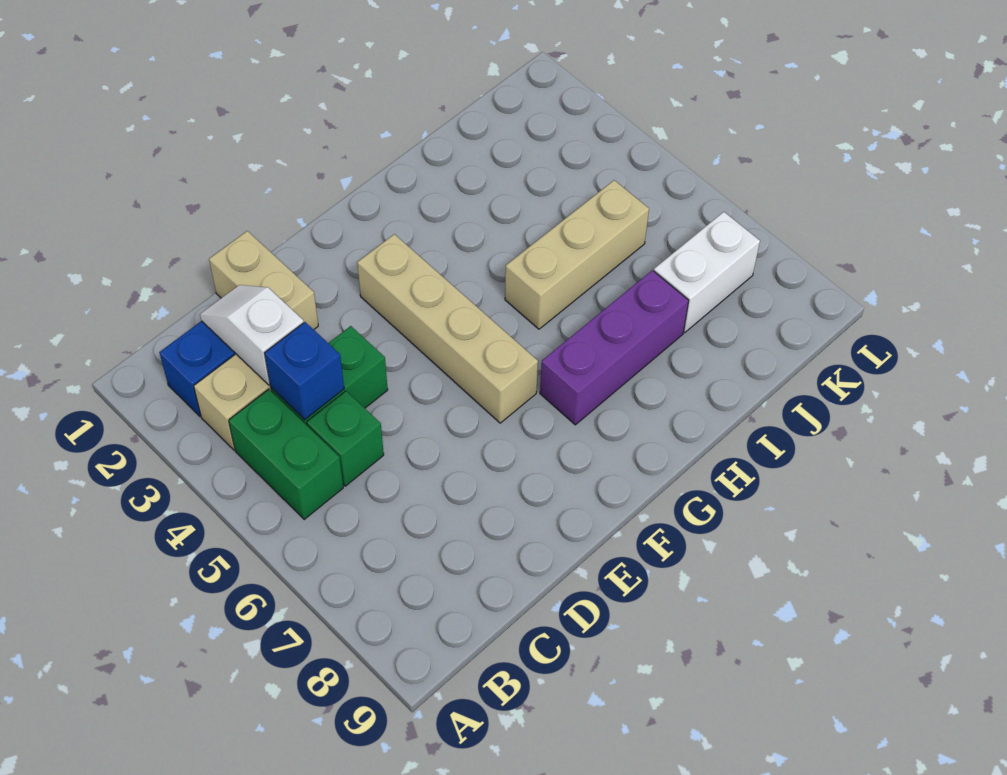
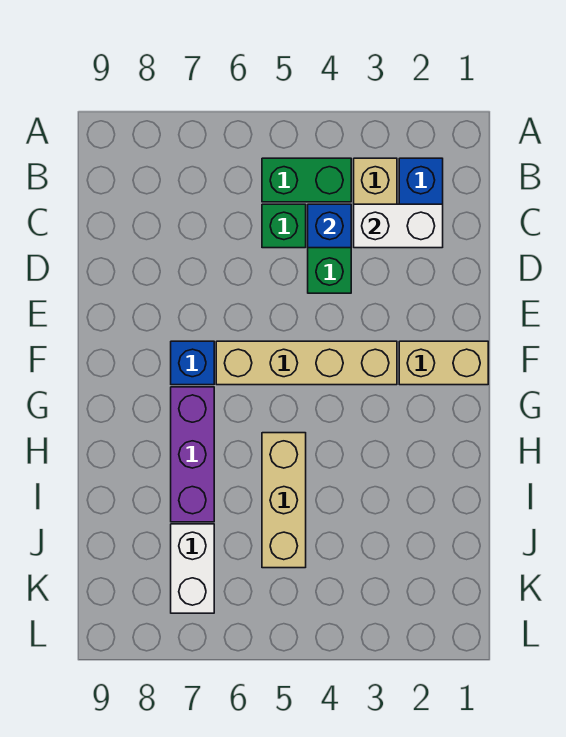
white slope C2:C3 level 2 top 3 -> white brick C2:C3 level 2
tan brick D1:D2 level 1 -> tan brick F1:F2 level 1
none -> blue brick F7 level 1

